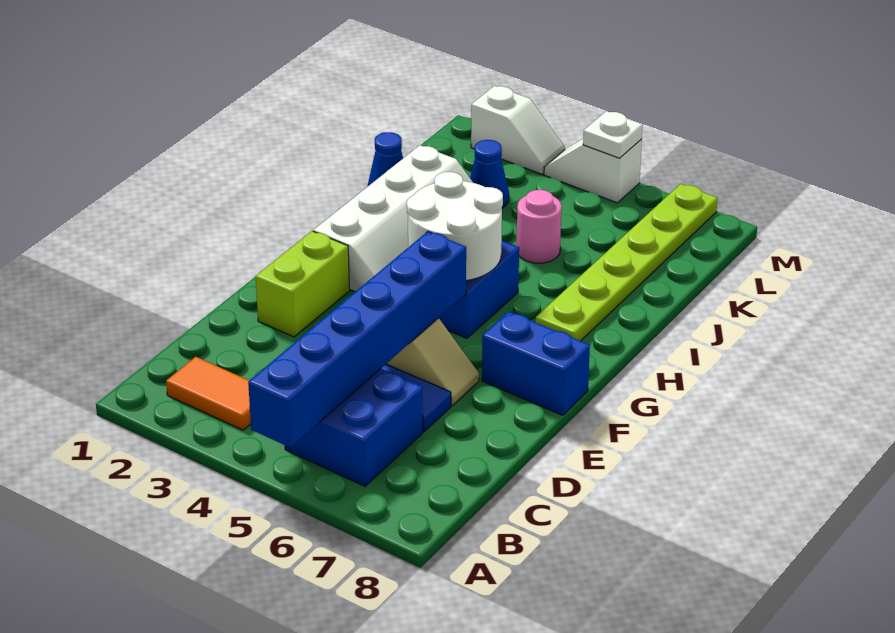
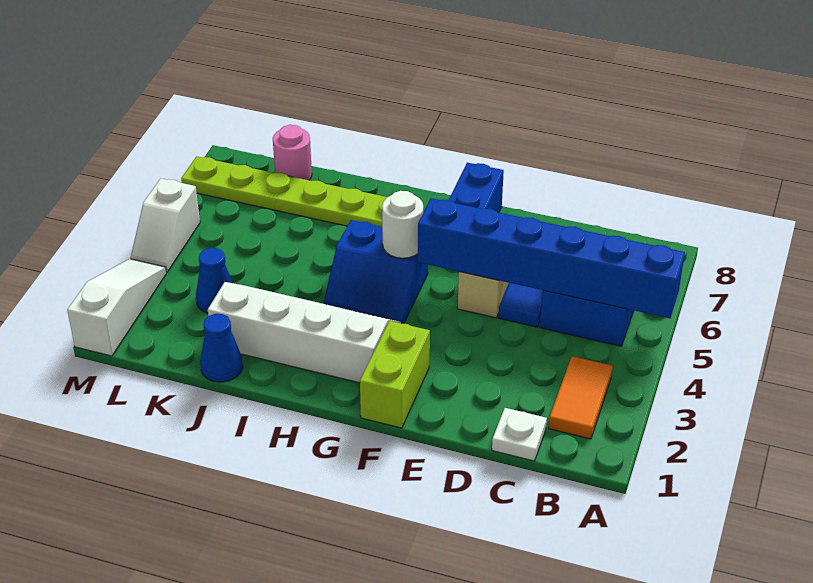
lime brick E2:F2 level 1 -> lime brick F1:F2 level 1
white round brick G4:H5 level 2 -> white round brick G5 level 2
pink round brick J5 level 1 -> pink round brick K8 level 1
white slope M2:M3 level 1 top 2 -> white slope M1:M3 level 1 top 1
white plate M5 level 2 -> white plate C1 level 1

